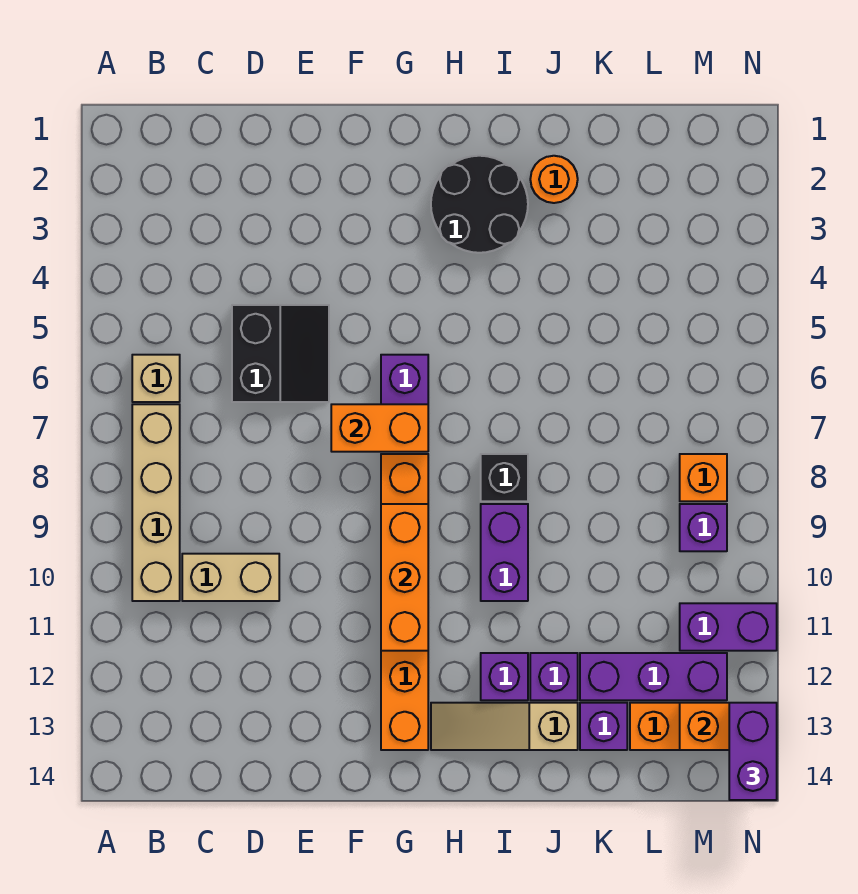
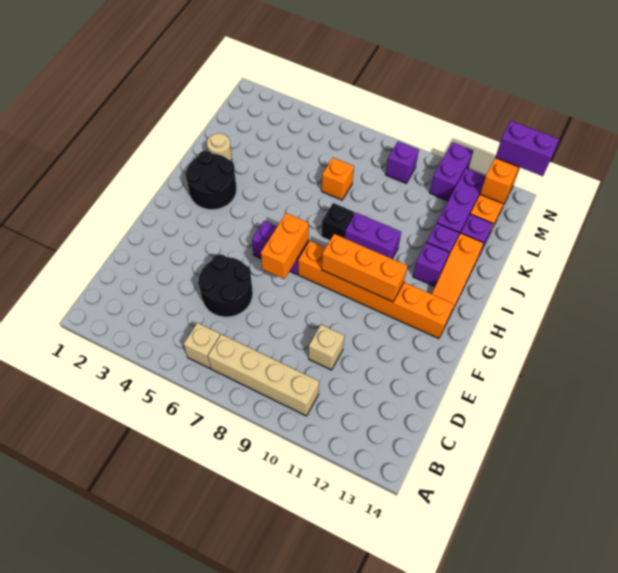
tan brick C10:D10 level 1 -> tan brick D10 level 1
black slope D5:E6 level 1 top D -> black round brick D5:E6 level 1
tan slope H13:J13 level 1 top J -> orange slope H13:J13 level 1 top J
orange round brick J2 level 1 -> tan round brick J2 level 1
orange brick M8 level 1 -> orange brick K7 level 1

